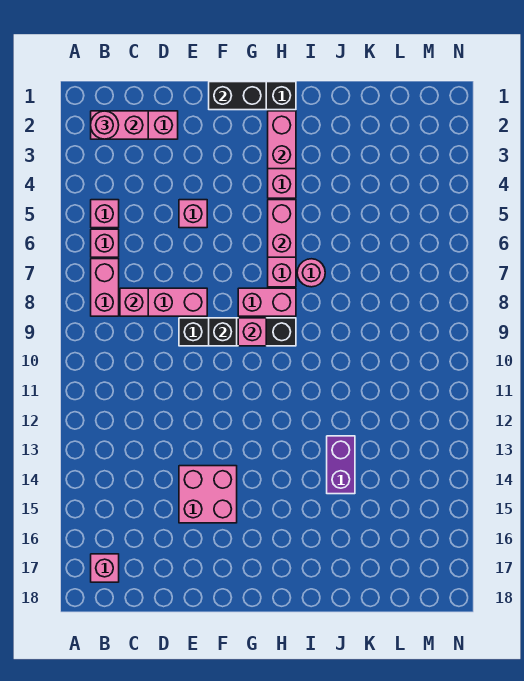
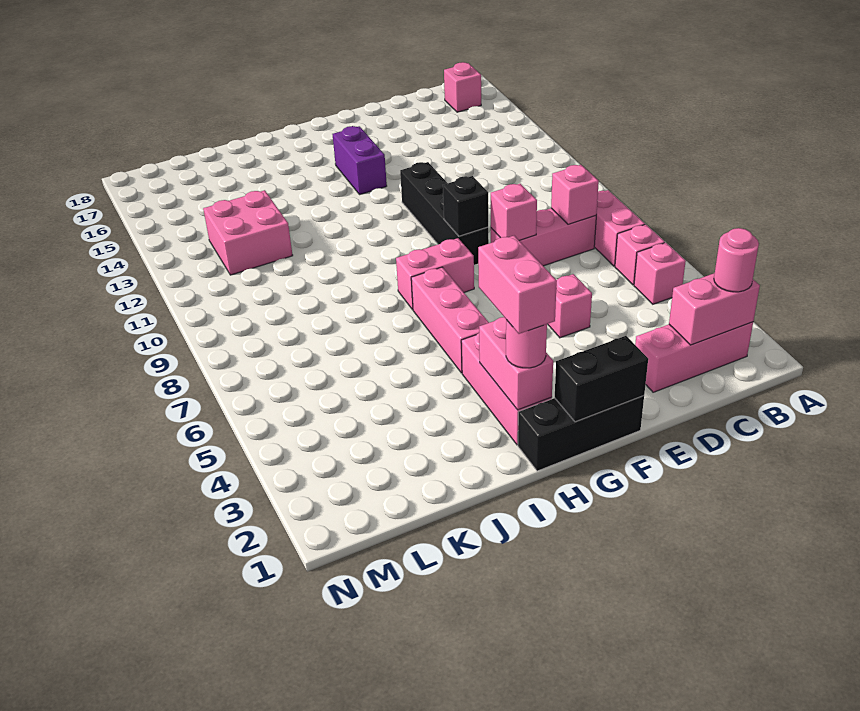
black brick E9:H9 level 1 -> black brick F9:F12 level 1
pink brick E14:F15 level 1 -> pink brick K12:L13 level 1
pink brick G9 level 2 -> pink brick E8 level 2
pink brick H5:H6 level 2 -> pink brick H2:H3 level 4
pink round brick I7 level 1 -> pink round brick H2 level 3
purple brick J13:J14 level 1 -> purple brick G14:G15 level 1

